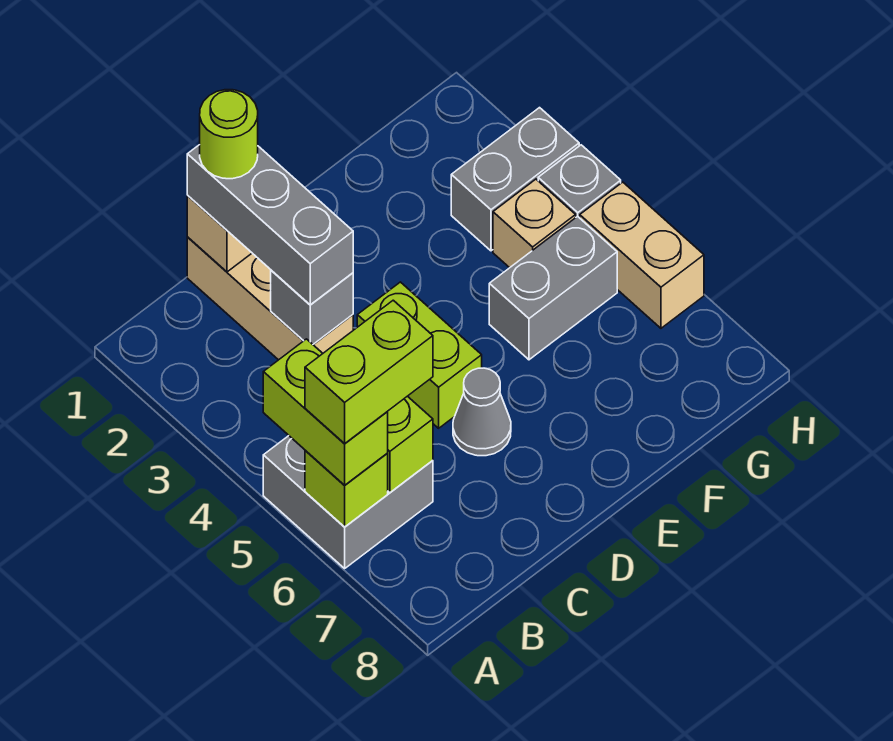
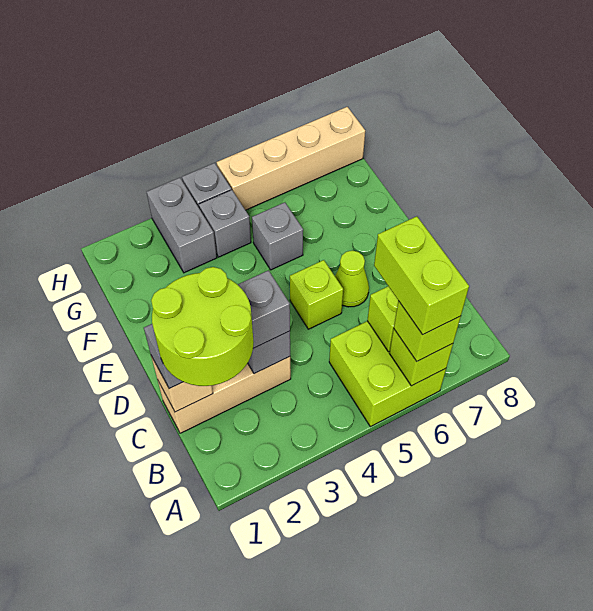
grey brick A5:B6 level 1 -> lime brick A5:B6 level 1
lime brick A5:A6 level 3 -> lime brick A6 level 3
lime round brick C1 level 4 -> lime round brick B1:C2 level 4
lime brick D4:D5 level 1 -> lime brick D5 level 1
grey cone D6 level 1 -> lime cone D6 level 1
grey brick F5:G5 level 1 -> grey brick F5 level 1
tan brick G4 level 1 -> grey brick G4 level 1
tan brick H5:H6 level 1 -> tan brick H5:H8 level 1

